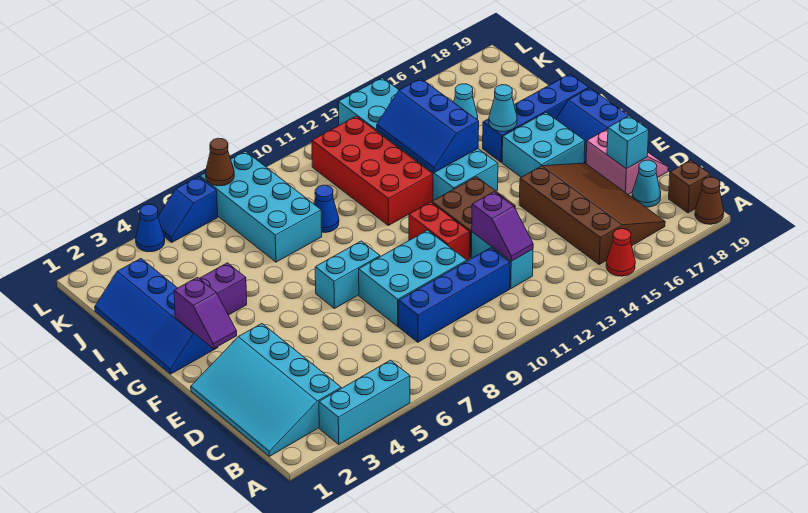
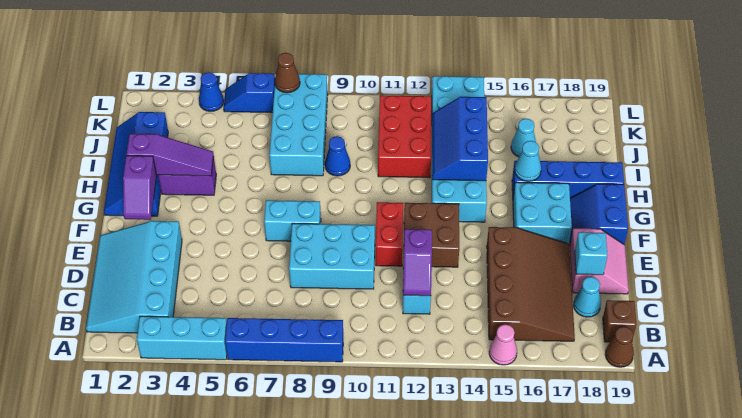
red cone A15 level 1 -> pink cone A15 level 1
blue brick C8:C11 level 1 -> blue brick A6:A9 level 1
none -> purple slope H2:H4 level 2 top 2
red brick H11:K12 level 1 -> red brick I11:K12 level 1

